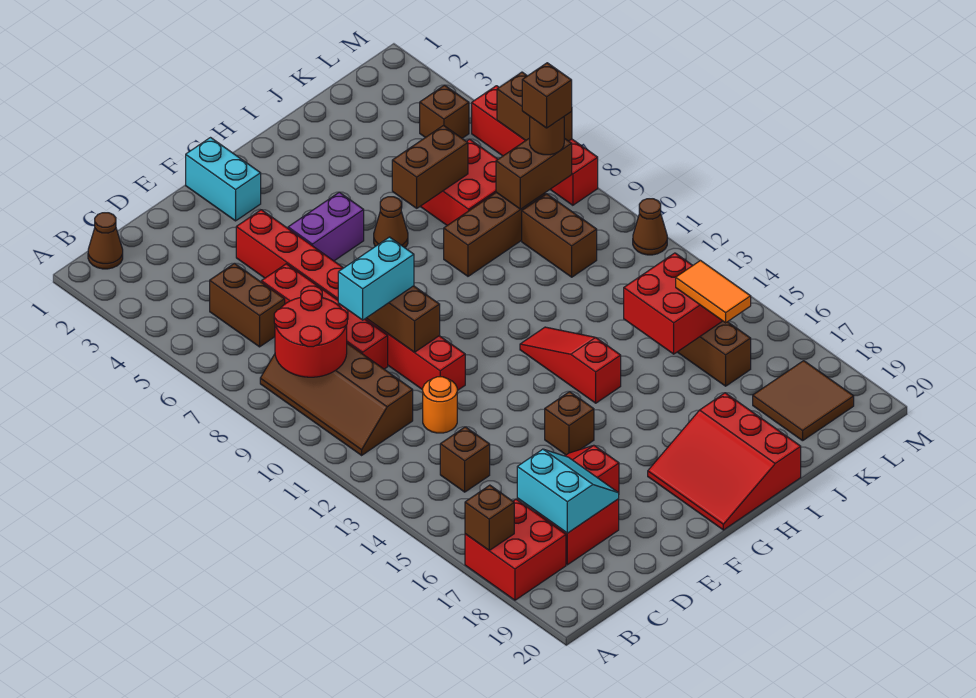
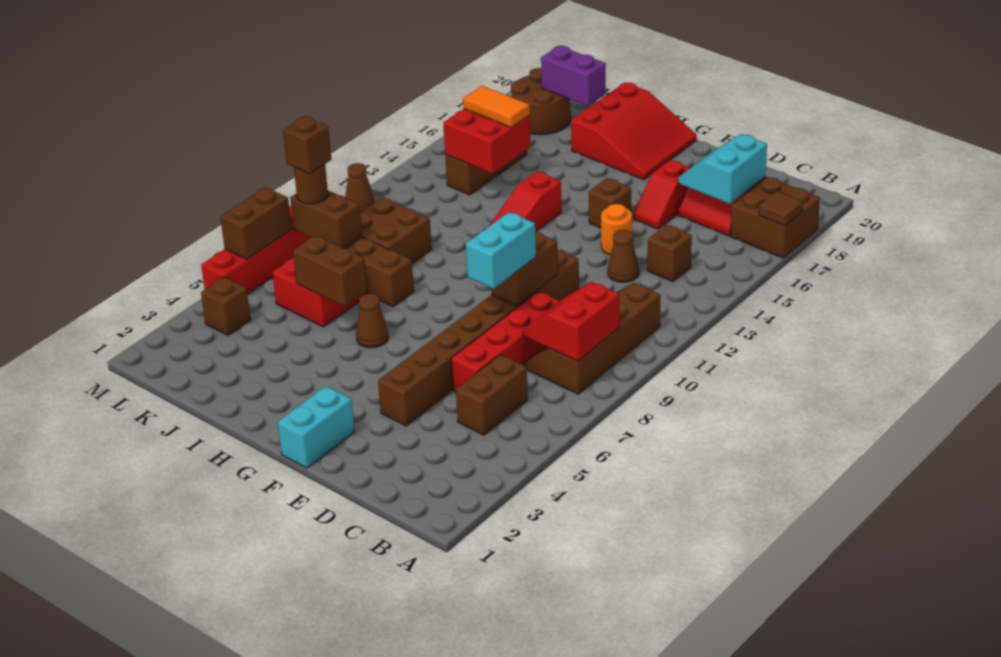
red brick A17:B18 level 1 -> brown brick A17:B18 level 1
brown brick A17 level 2 -> brown tile A17 level 2
brown cone B1 level 1 -> brown cone D13 level 1
brown slope B8:C11 level 1 top C -> brown slope B8:C11 level 1 top B
red round brick B8:C9 level 2 -> red slope B8:C9 level 2 top B
cyan brick D9:E9 level 3 -> cyan brick E8:E9 level 3
orange round brick D12 level 1 -> orange round brick E14 level 1
red brick E4:E11 level 1 -> brown brick E4:E11 level 1
purple brick F5:G5 level 1 -> purple brick J19:K19 level 2
brown brick K9:K10 level 1 -> brown brick J9:K10 level 1
orange tile K15:K16 level 3 -> orange tile J15:K15 level 3
brown tile K18:L19 level 1 -> brown round brick K18:L19 level 1

